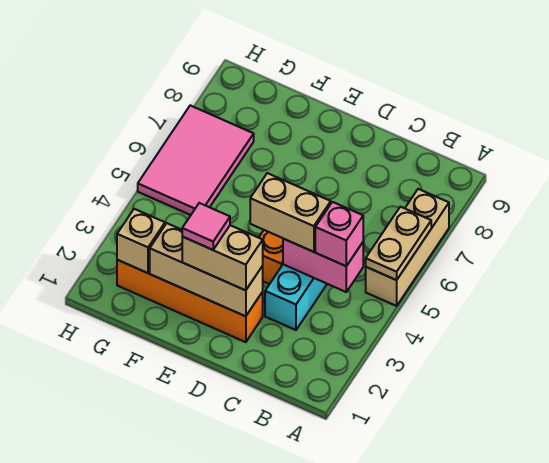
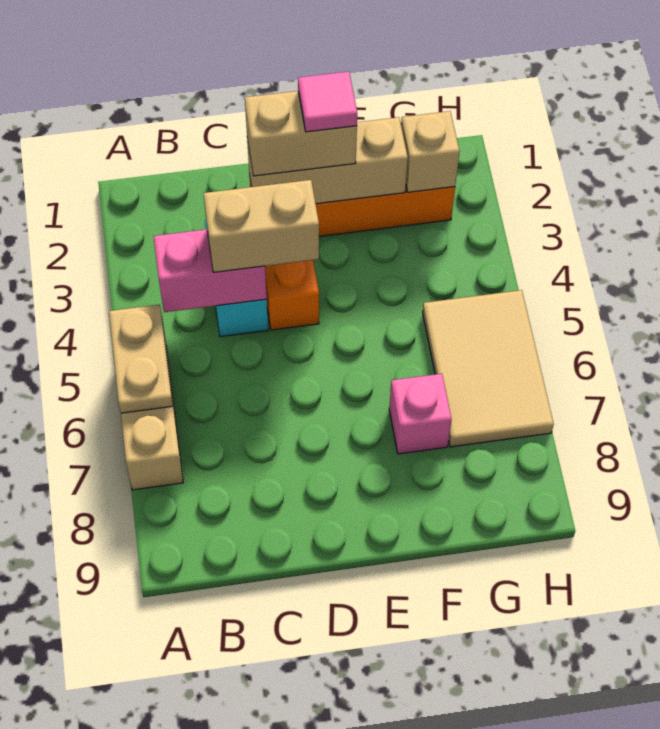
pink brick B4 level 3 -> pink brick F7 level 1
pink tile G5:H7 level 1 -> tan tile G5:H7 level 1

